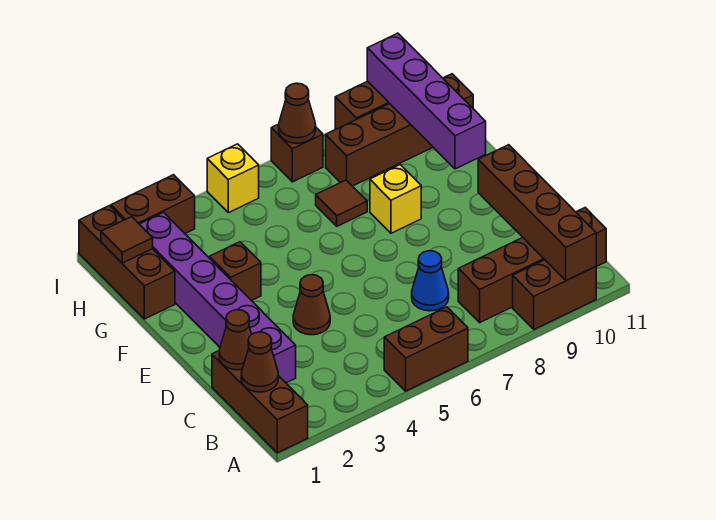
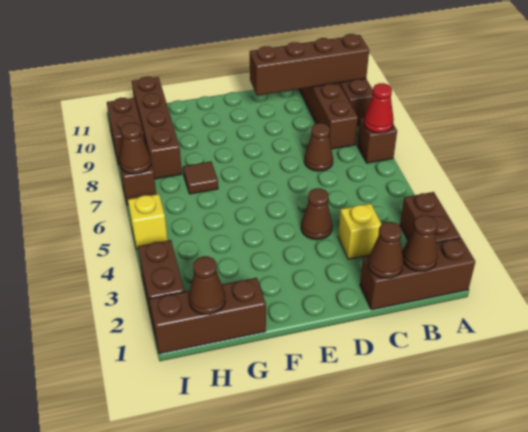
brown brick A5:A6 level 1 -> brown brick A2:A3 level 1
none -> red cone A7 level 2
purple brick C2:H2 level 1 -> none
blue cone C7 level 1 -> brown cone C7 level 1
brown brick F3 level 1 -> brown brick A7 level 1
yellow brick F8 level 1 -> yellow brick C3 level 1
purple brick F10:I10 level 2 -> none
brown tile H1 level 2 -> brown cone H1 level 2

